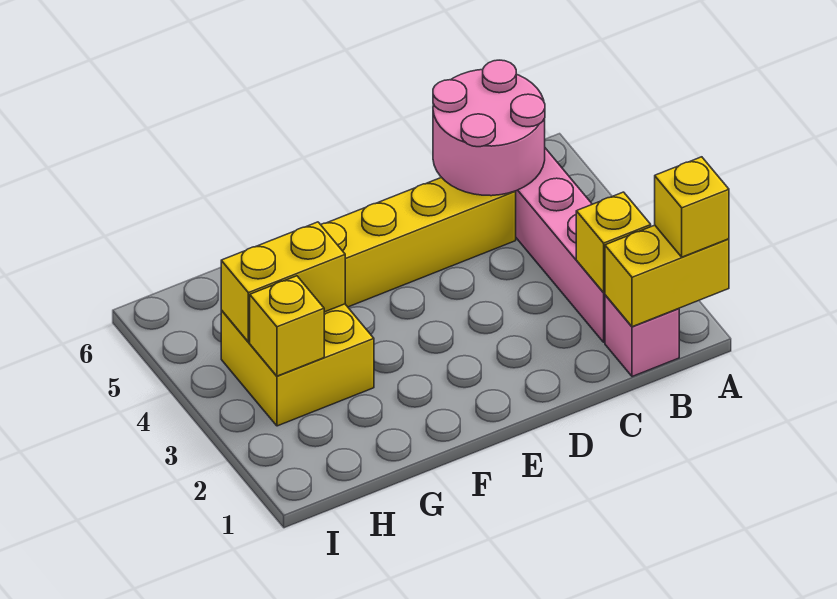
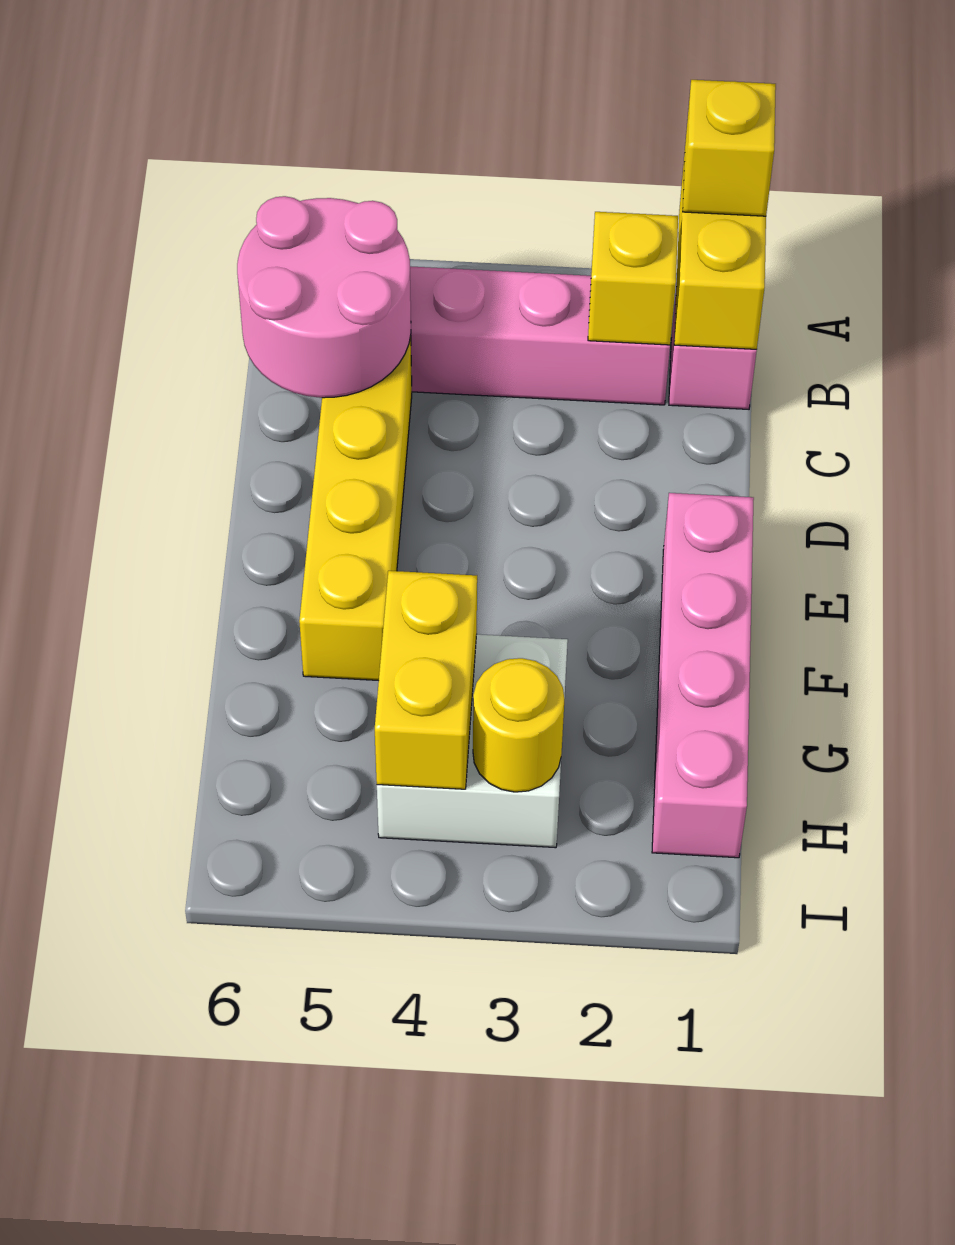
none -> pink brick E1:H1 level 1
yellow brick G3:H4 level 1 -> white brick G3:H4 level 1
yellow brick H3 level 2 -> yellow round brick H3 level 2

